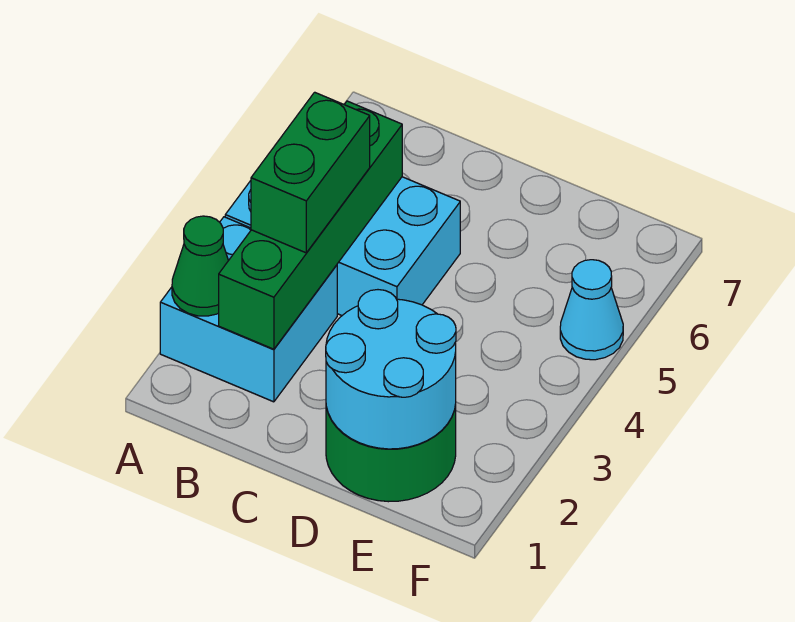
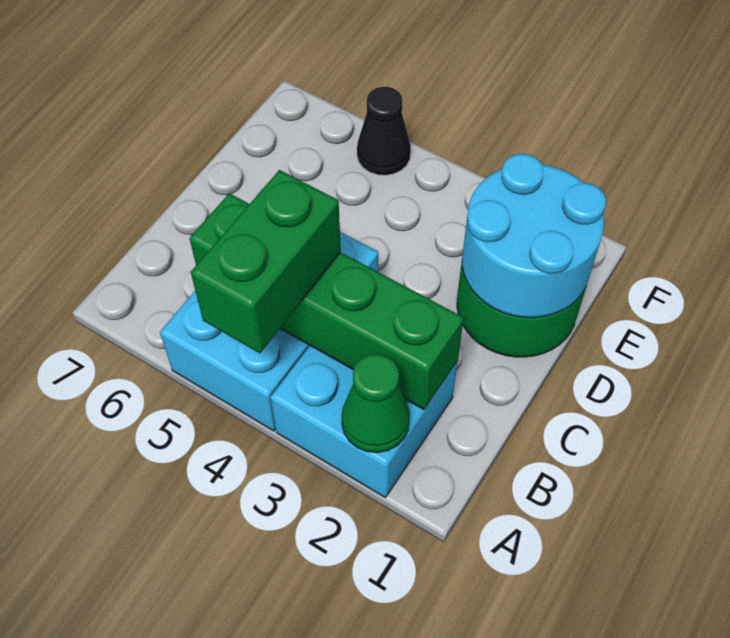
green brick B3:B4 level 3 -> green brick A4:B4 level 3
cyan cone F5 level 1 -> black cone F5 level 1

